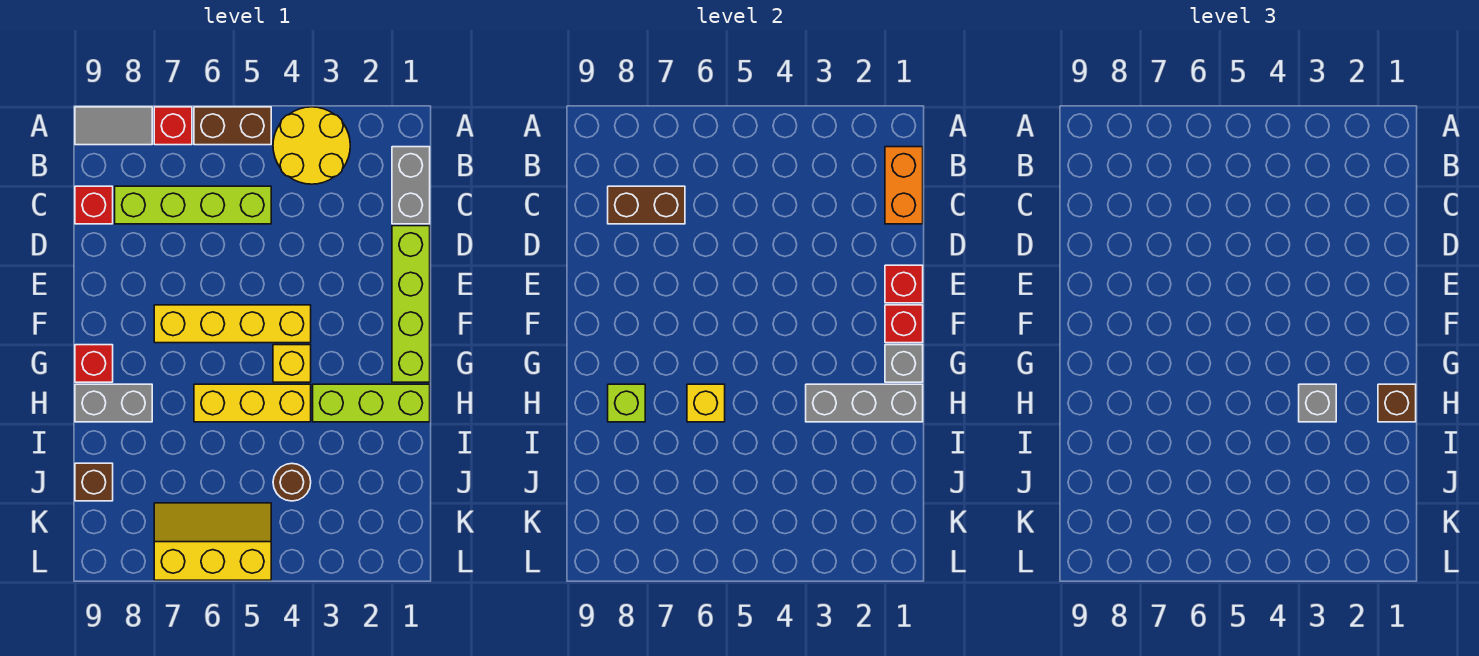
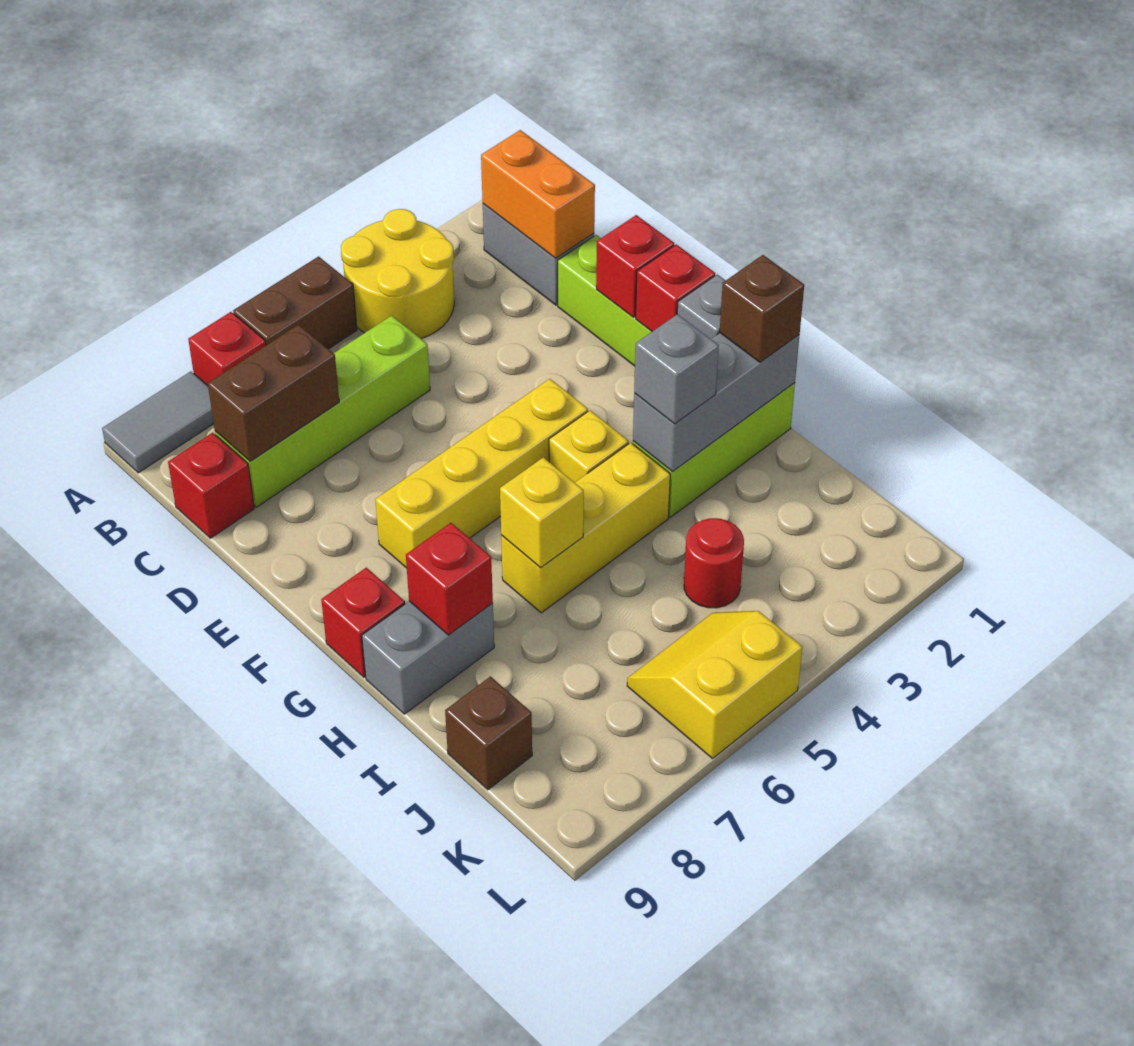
lime brick H8 level 2 -> red brick H8 level 2
brown round brick J4 level 1 -> red round brick J4 level 1
yellow slope K5:L7 level 1 top L -> yellow slope K5:L6 level 1 top L

